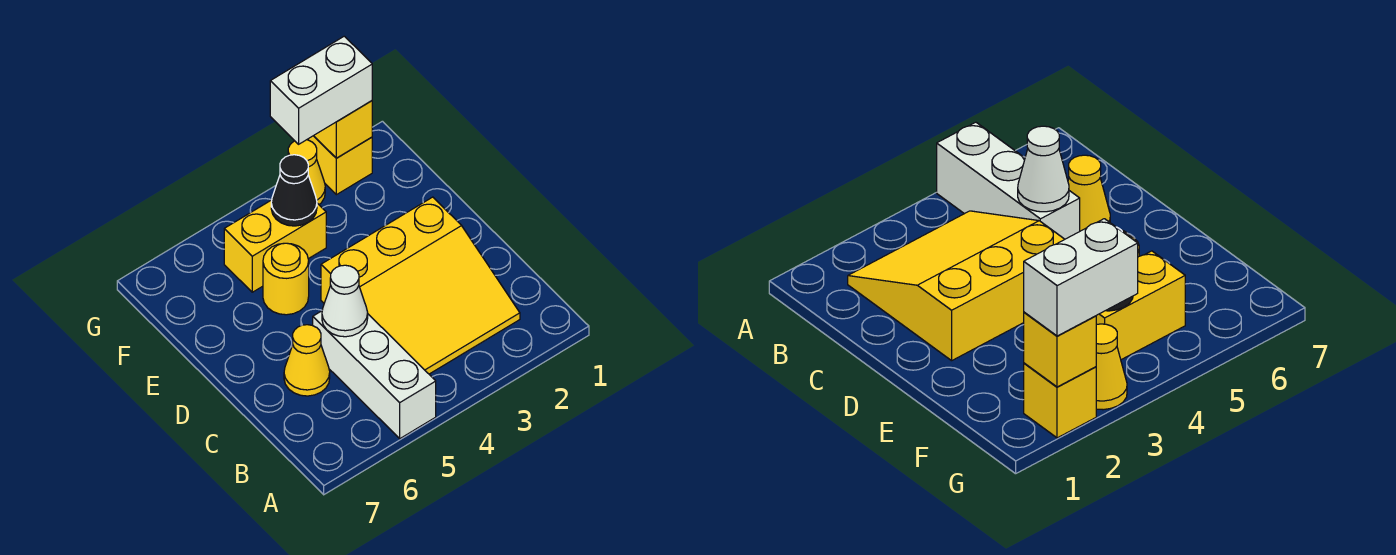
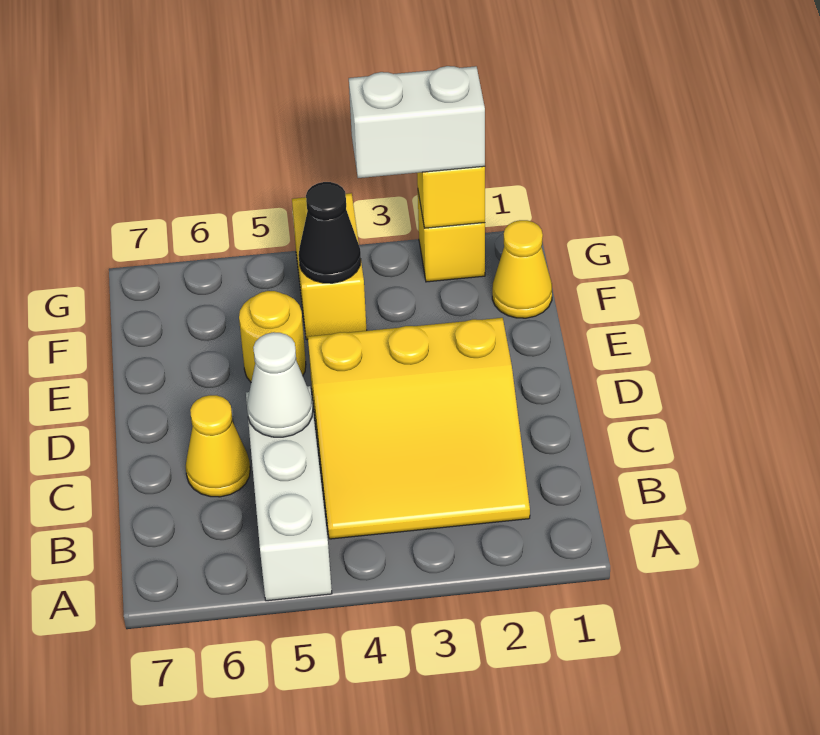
yellow brick F4:F5 level 1 -> yellow brick F4:G4 level 1
yellow cone G3 level 1 -> yellow cone F1 level 1

